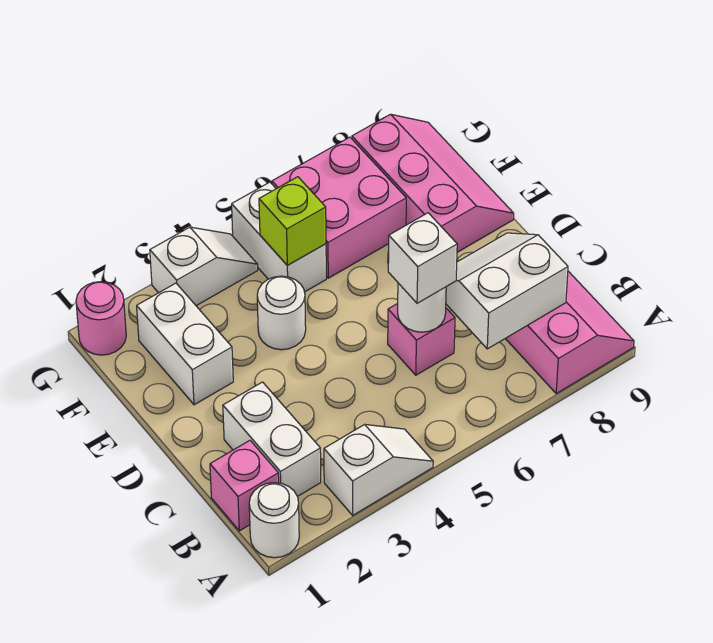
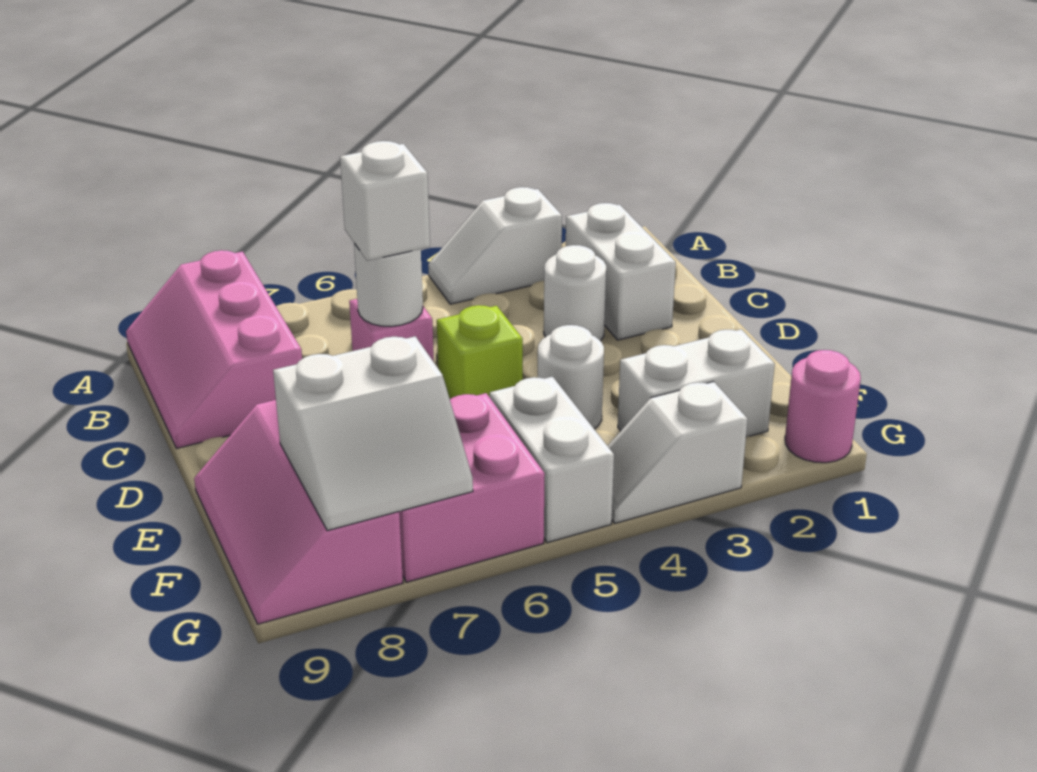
white round brick A1 level 1 -> white round brick C3 level 1
pink brick B1 level 1 -> none
white slope B7:C8 level 2 top B -> white slope F7:G8 level 2 top F
white brick E2:F2 level 1 -> white brick F2:F3 level 1
lime brick F5 level 2 -> lime brick D5 level 1

